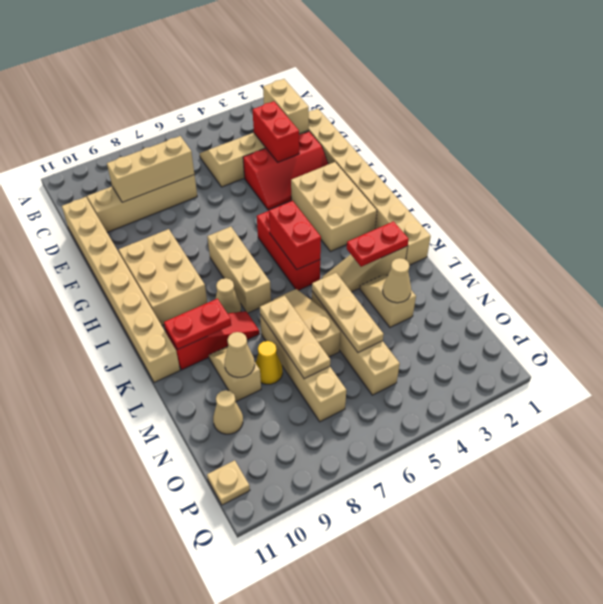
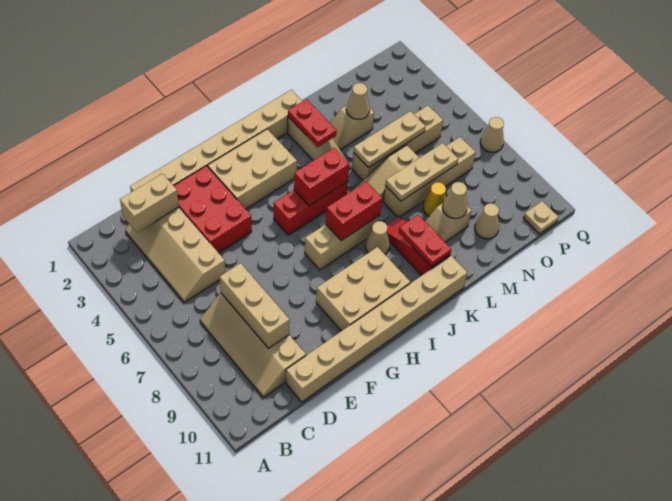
red brick D3:E3 level 2 -> red brick I7:J7 level 2
red slope E2:F4 level 1 top E -> red brick E2:F4 level 1
none -> tan cone Q7 level 1

